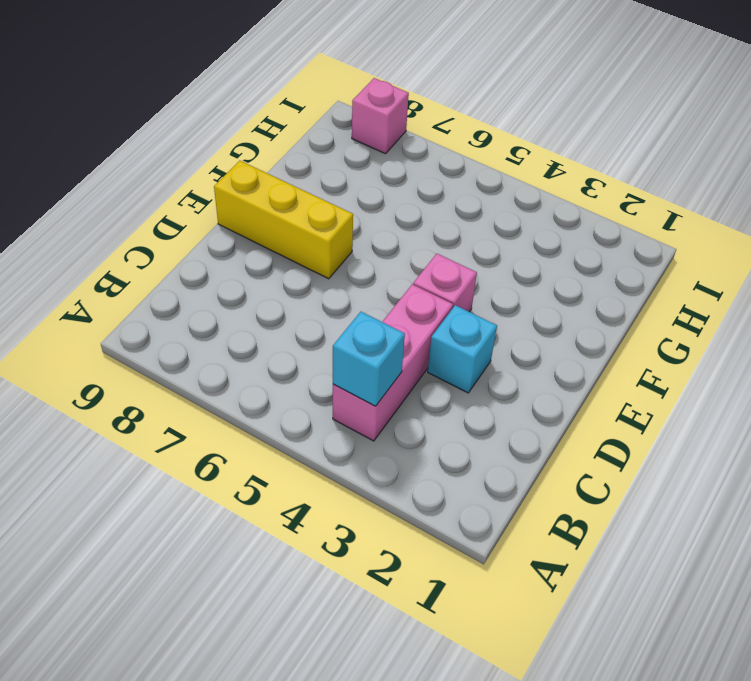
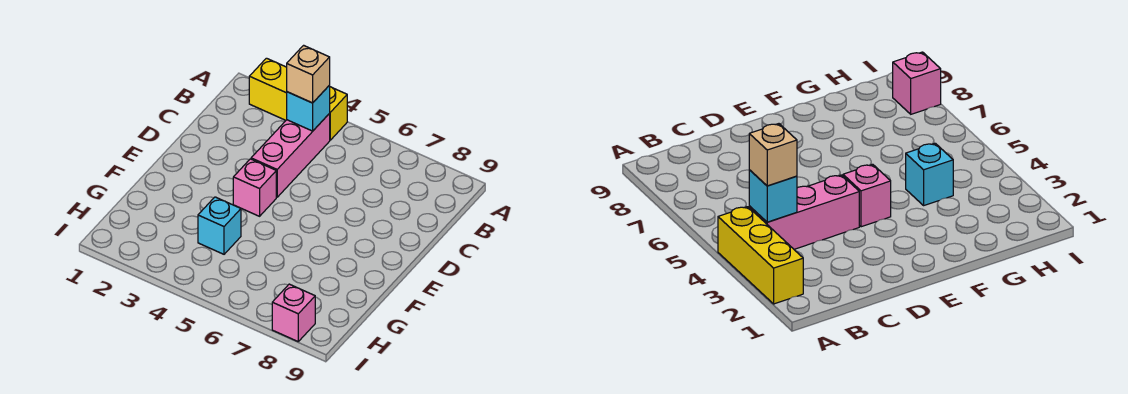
none -> tan brick B4 level 3
cyan brick D3 level 1 -> cyan brick G4 level 1
yellow brick E7:E9 level 1 -> yellow brick A2:A4 level 1

